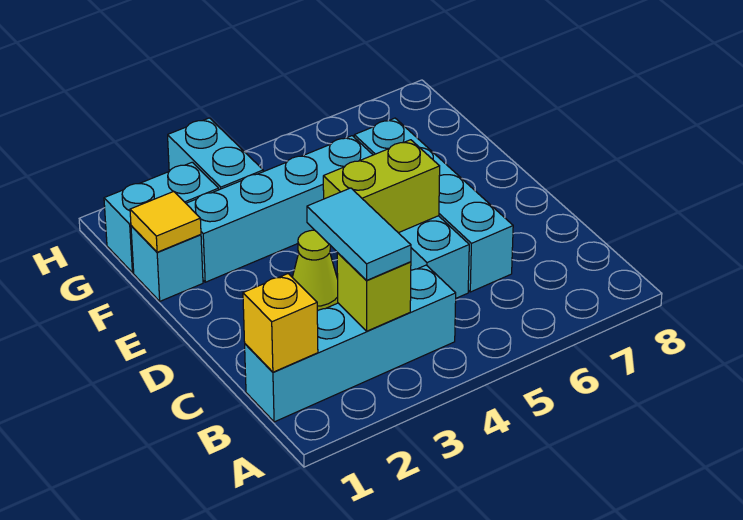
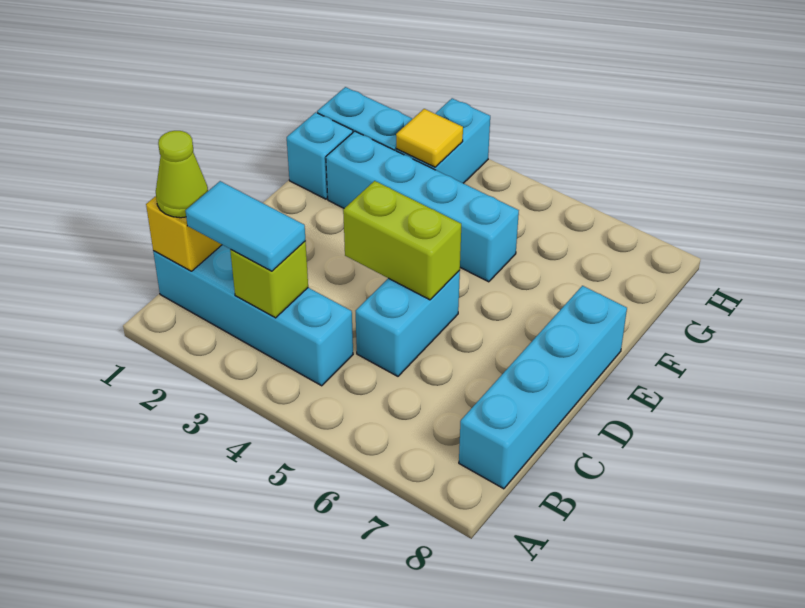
cyan tile B3:C3 level 3 -> cyan tile B2:B3 level 3
cyan brick C6:F6 level 1 -> cyan brick B8:E8 level 1
lime cone D3 level 1 -> lime cone B1 level 3
yellow tile F1 level 2 -> yellow tile G3 level 2

